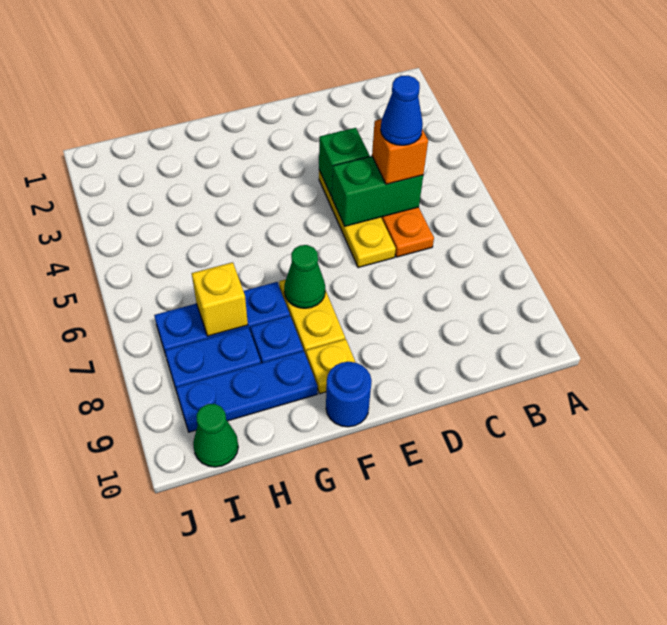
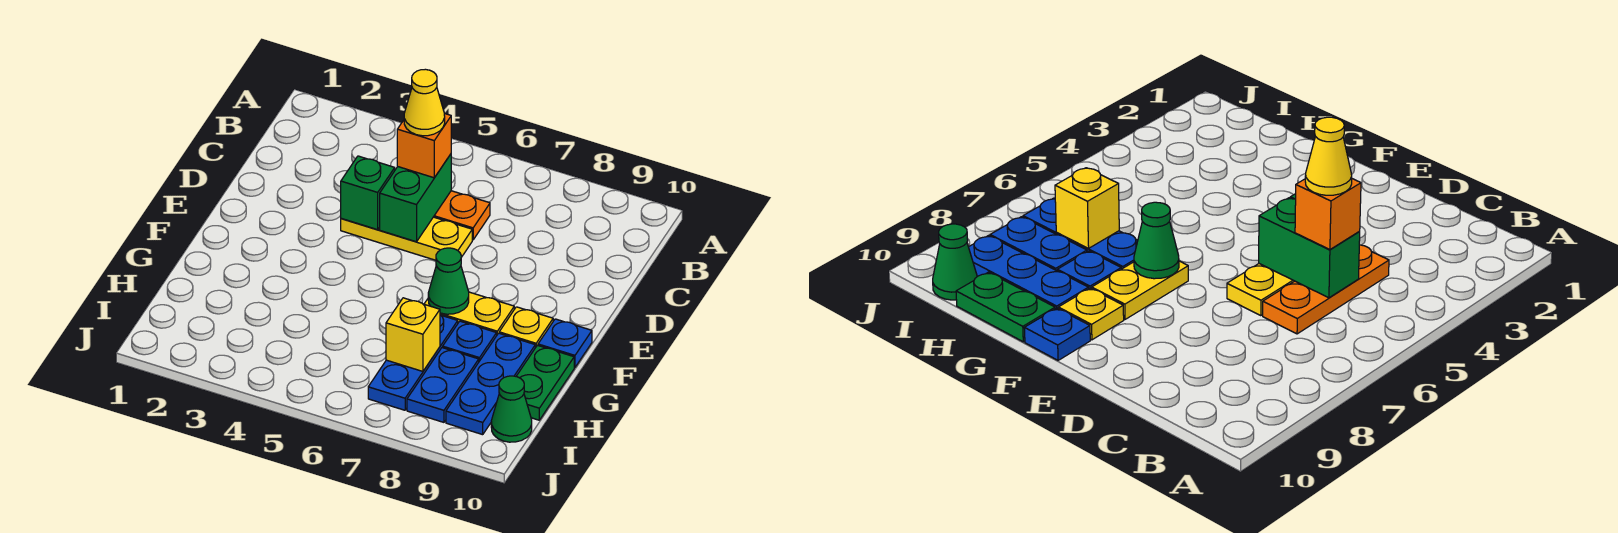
blue cone C5 level 4 -> yellow cone C5 level 4
blue round brick F10 level 1 -> blue plate F10 level 1
none -> green plate G10:H10 level 1

